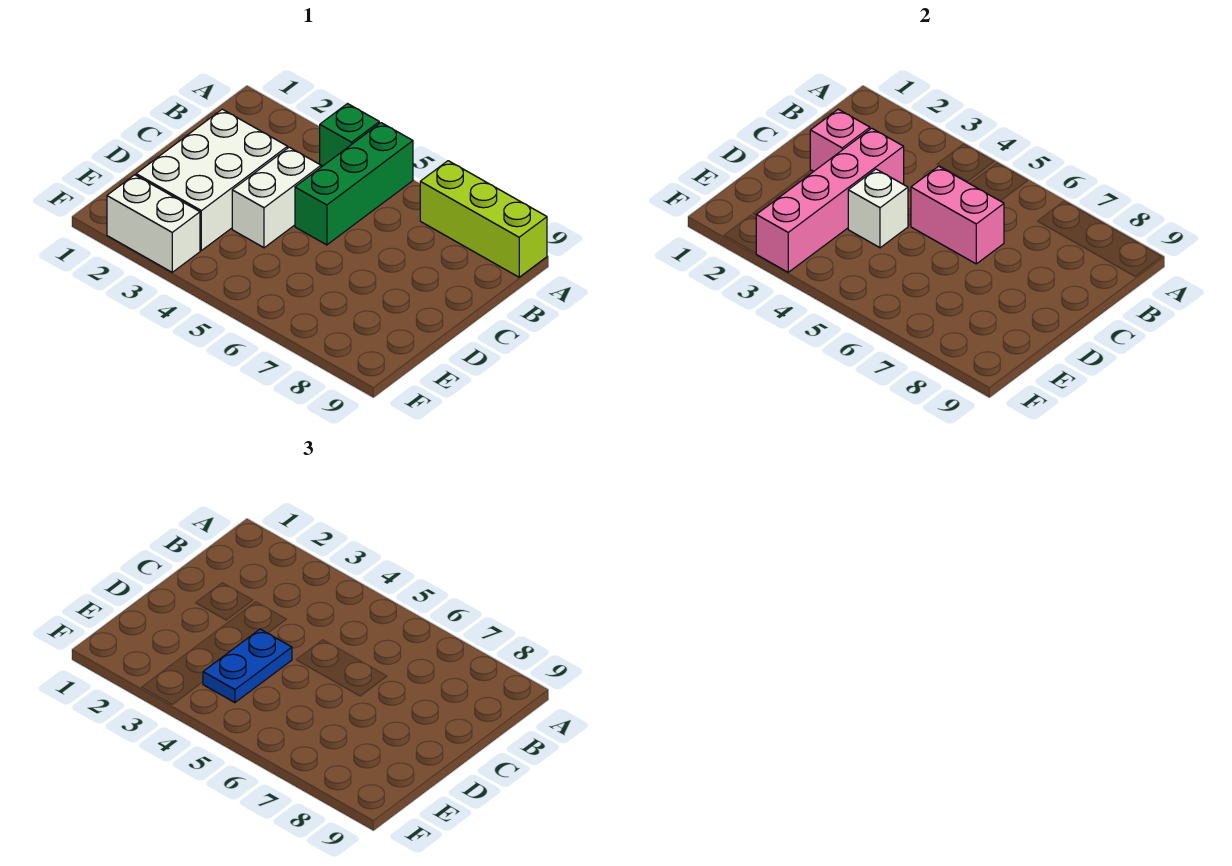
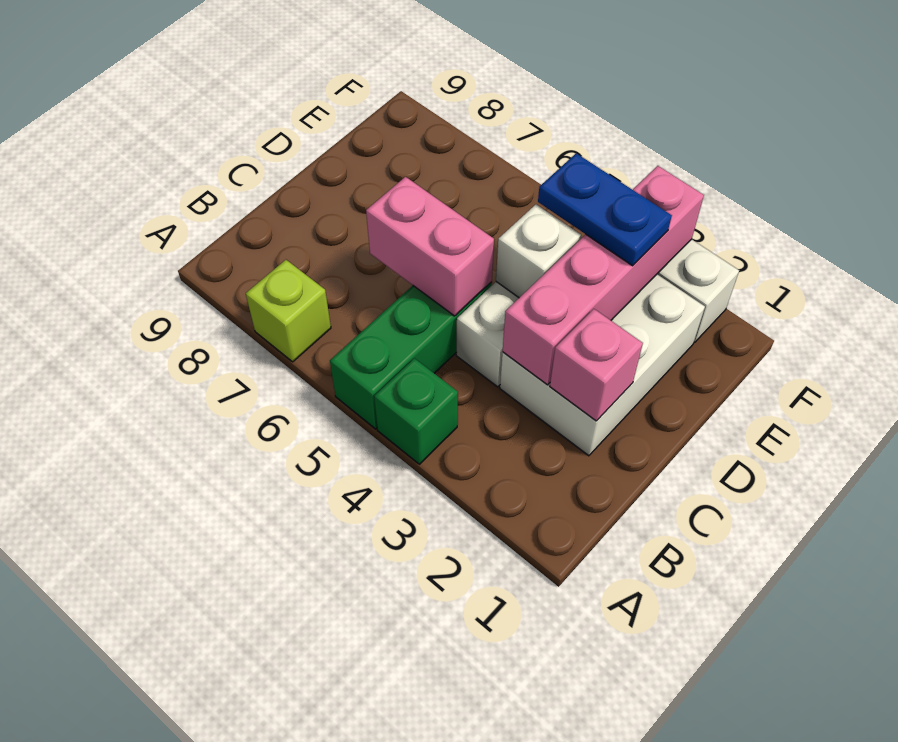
lime brick A7:A9 level 1 -> lime brick A7 level 1
blue plate D4:E4 level 3 -> blue plate E3:E4 level 3

